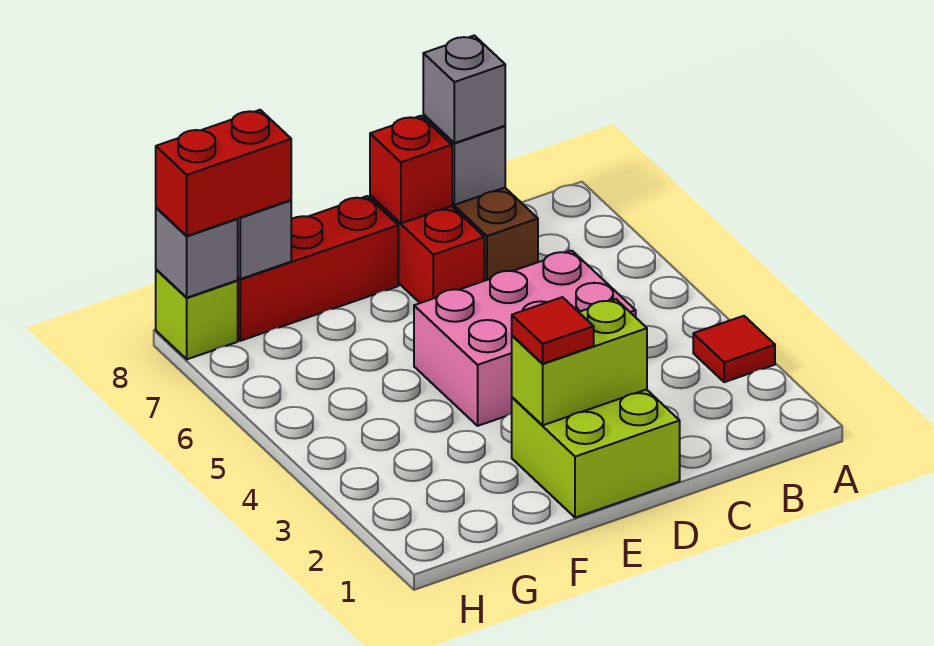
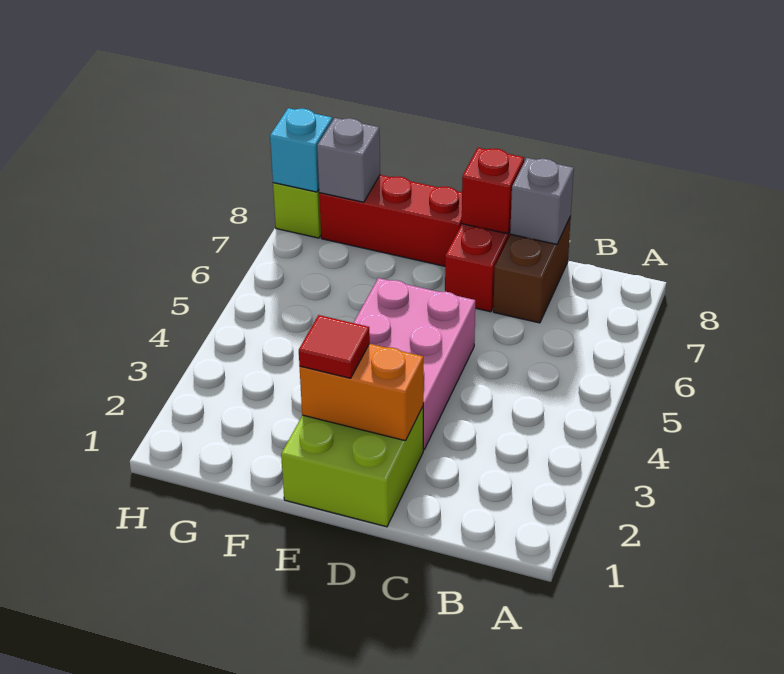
red tile A3 level 1 -> none
pink brick C4:E5 level 1 -> pink brick D3:E5 level 1
grey brick C8 level 3 -> none
lime brick D2:E2 level 2 -> orange brick D2:E2 level 2
red brick G8:H8 level 3 -> none
grey brick H8 level 2 -> cyan brick H8 level 2

